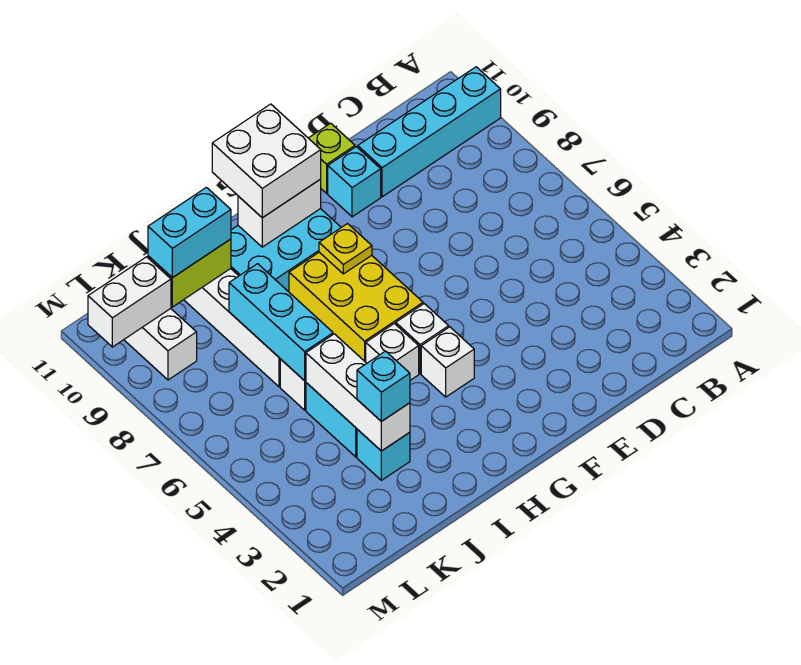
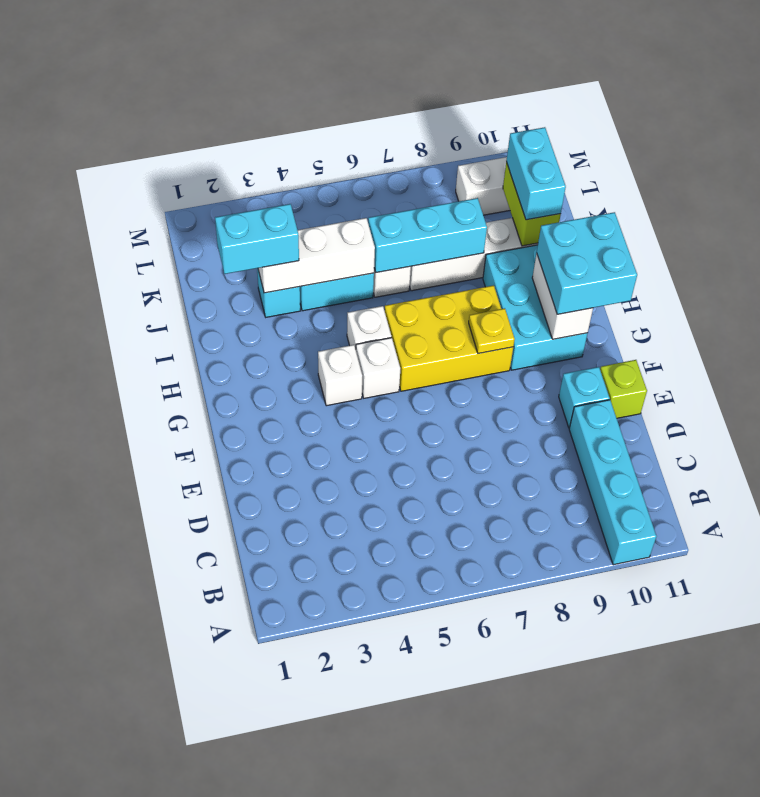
white brick G10:H11 level 3 -> cyan brick G10:H11 level 3
cyan brick J3 level 3 -> cyan brick J2:J3 level 3
white brick L10:M10 level 2 -> none

